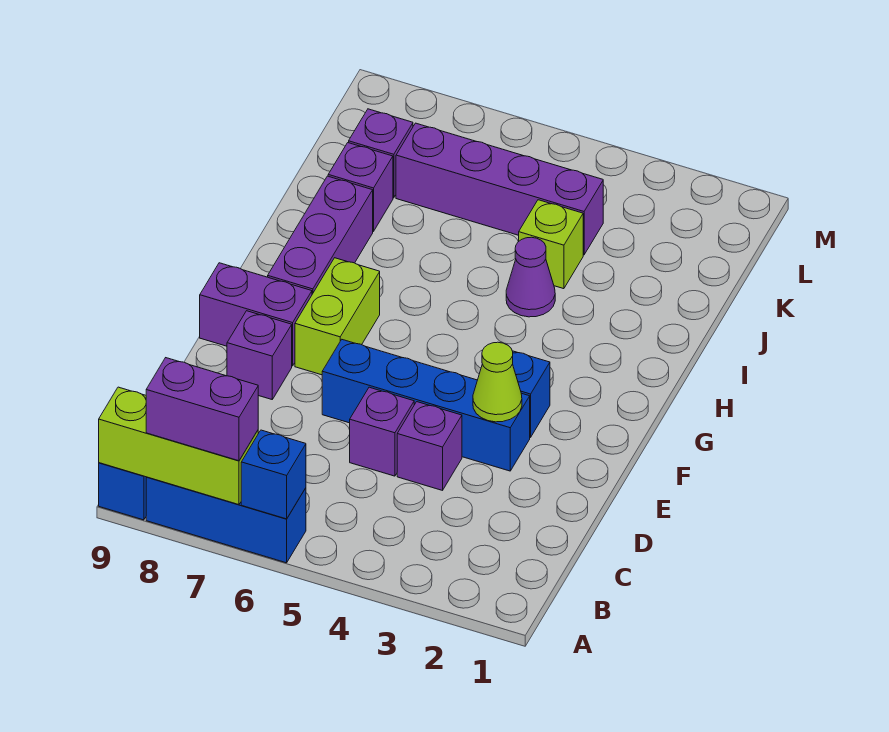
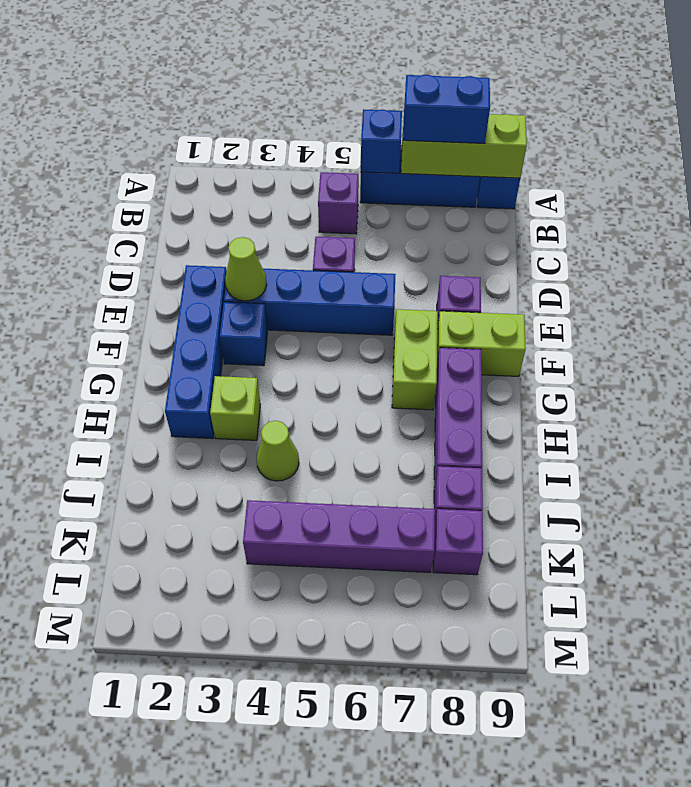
purple brick A7:A8 level 3 -> blue brick A7:A8 level 3
purple brick D4 level 1 -> purple brick B5 level 1
none -> blue brick E2:H2 level 1
purple brick F8:F9 level 1 -> lime brick F8:F9 level 1
purple cone I4 level 1 -> lime cone I4 level 1
lime brick J4 level 1 -> lime brick H3 level 1

